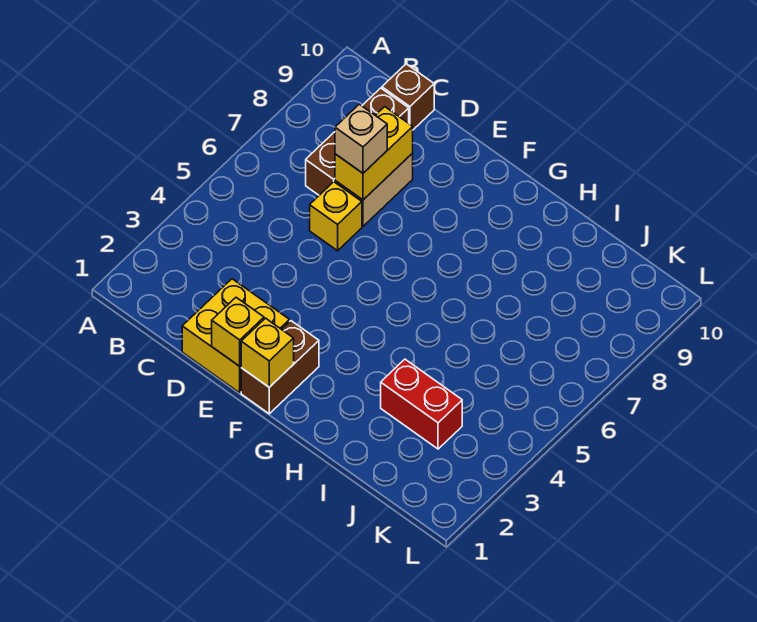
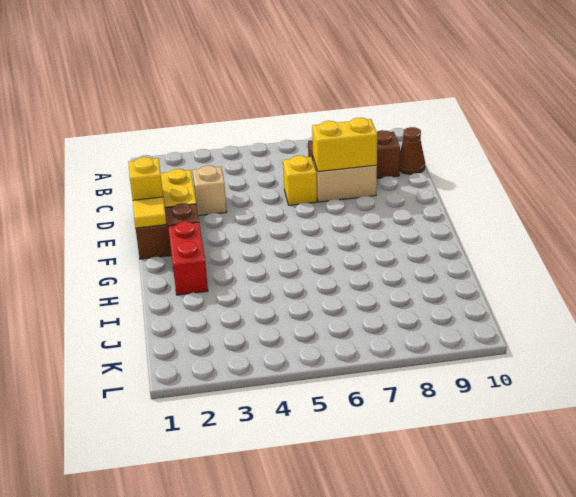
brown brick C10 level 1 -> brown cone C10 level 1
tan brick D7 level 3 -> tan brick D3 level 1
yellow brick F1 level 2 -> yellow tile F1 level 2
red brick I3:J3 level 1 -> red brick G2:H2 level 1

